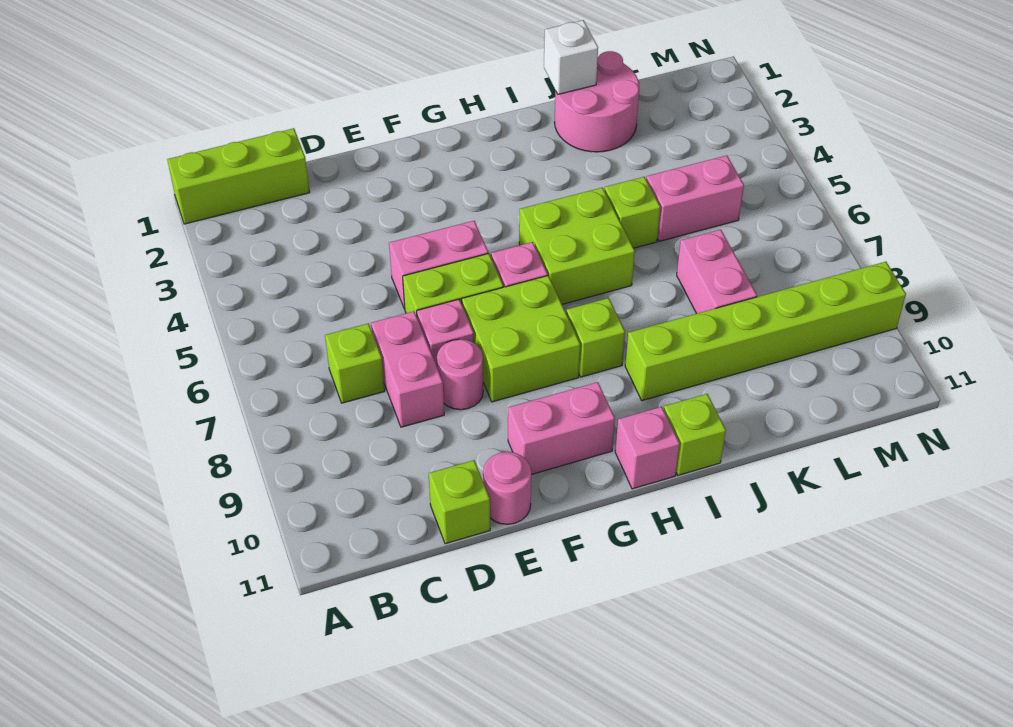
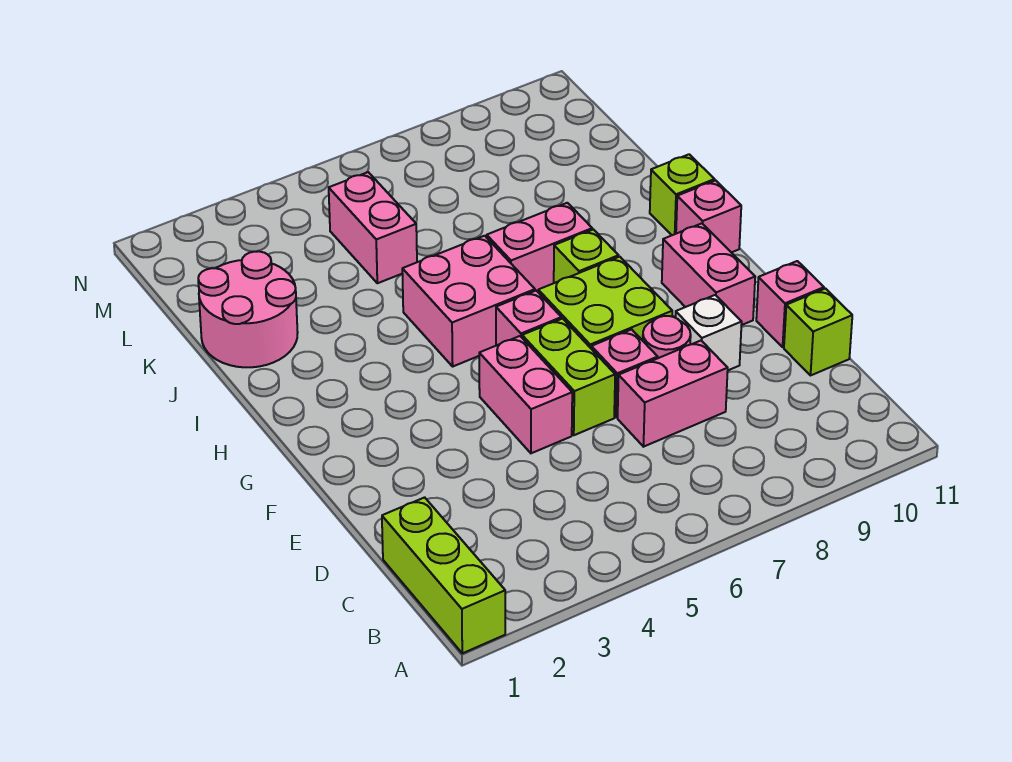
lime brick C7 level 1 -> none
pink round brick E11 level 1 -> pink brick E11 level 1
lime brick H5:I6 level 1 -> pink brick H5:I6 level 1
lime brick I9:N9 level 1 -> none
white brick J1 level 2 -> white brick E9 level 1
lime brick J5 level 1 -> none
pink brick K7:K8 level 1 -> pink brick I7:I8 level 1

